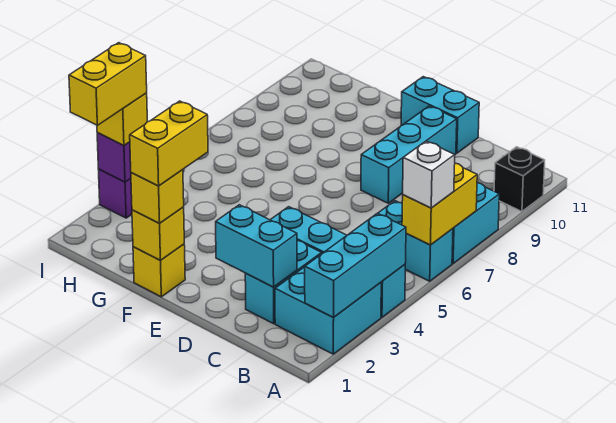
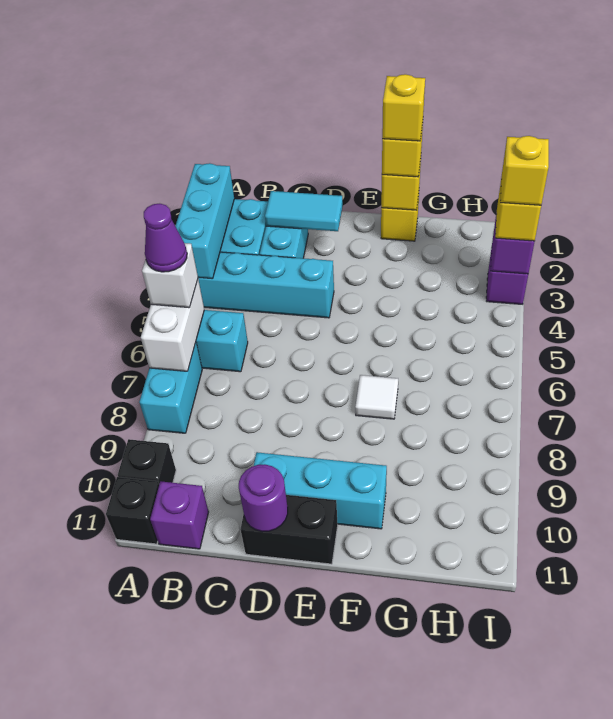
yellow brick A6:A7 level 2 -> white brick A6:A7 level 2
none -> purple cone A6 level 4
none -> black brick A11 level 1
none -> purple brick B11 level 1
cyan brick C2:D2 level 2 -> cyan tile C2:D2 level 2
cyan brick D8:D10 level 1 -> cyan brick D10:F10 level 1
cyan brick D11:E11 level 1 -> black brick D11:E11 level 1
none -> purple round brick D11 level 2
yellow brick F1:F2 level 4 -> yellow brick F1 level 4
none -> white tile F7 level 1
yellow brick I2:I3 level 4 -> yellow brick I3 level 4

